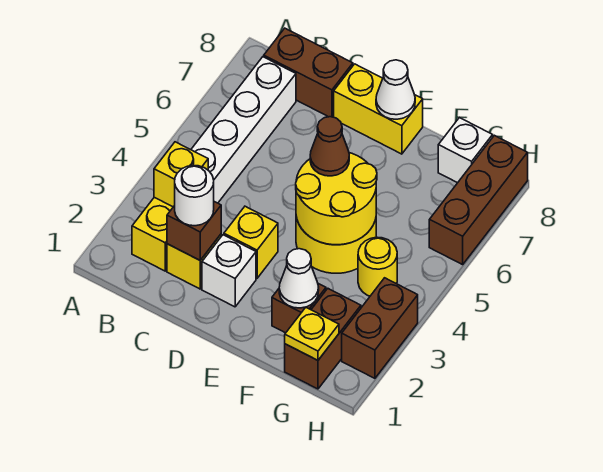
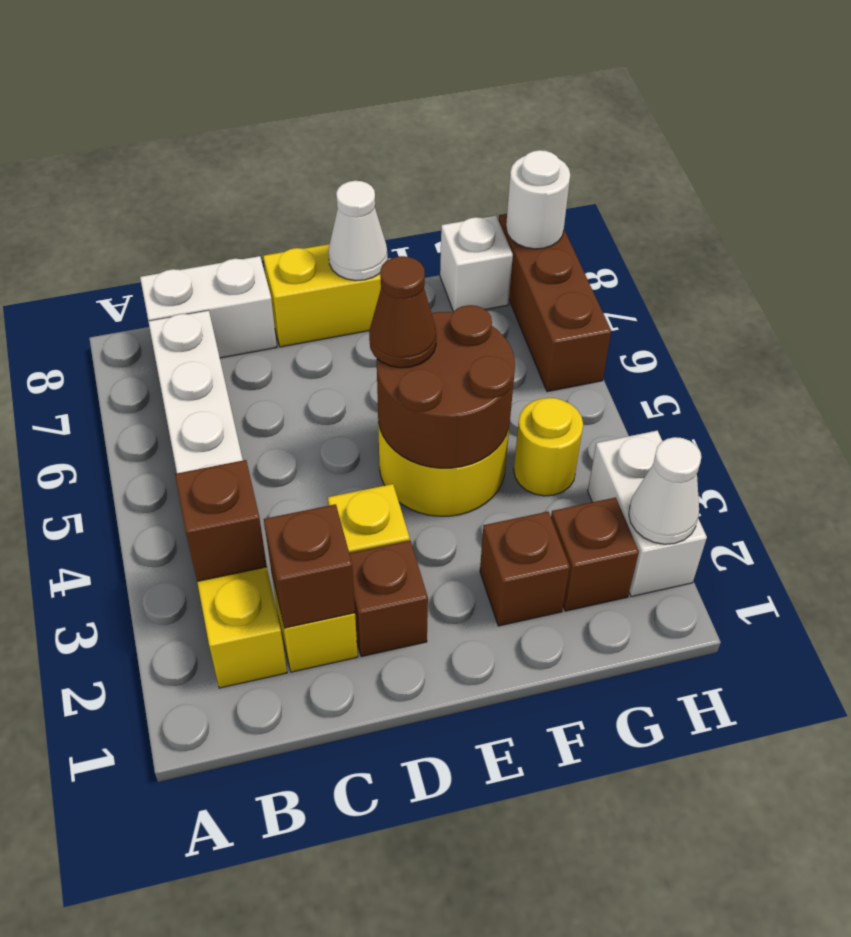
yellow brick B3 level 2 -> brown brick B3 level 2
brown brick B8:C8 level 1 -> white brick B8:C8 level 1
white round brick C2 level 3 -> white round brick H8 level 2
white brick D2 level 1 -> brown brick D2 level 1
yellow round brick E4:F5 level 2 -> brown round brick E4:F5 level 2
white cone F2 level 2 -> white cone H2 level 2
brown brick G1:G2 level 1 -> brown brick G2 level 1
yellow plate G1 level 2 -> none
brown brick H2:H3 level 1 -> white brick H2:H3 level 1

